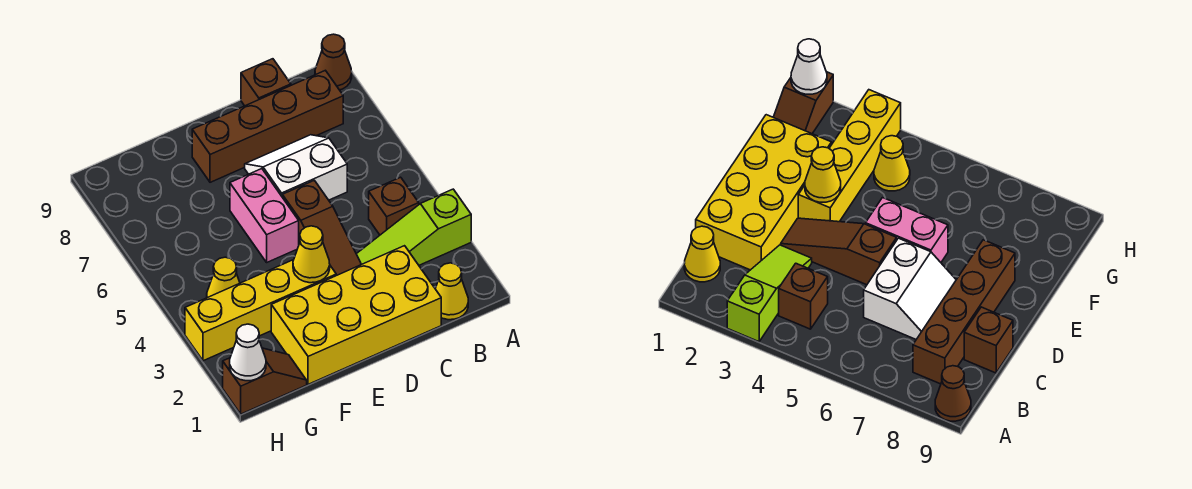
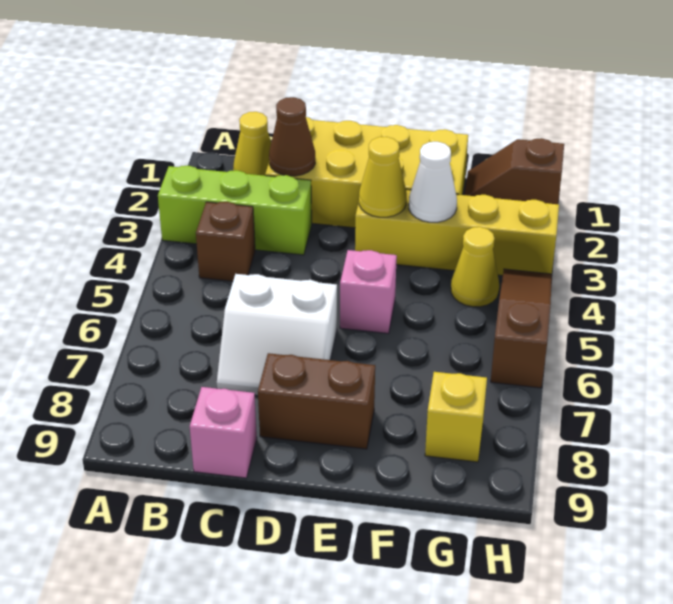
lime slope A3:C3 level 1 top A -> lime brick A3:C3 level 1
brown cone A9 level 1 -> brown cone C2 level 2
brown brick B8:E8 level 1 -> brown brick D8:E8 level 1
brown brick C9 level 1 -> pink brick C9 level 1
brown slope D3:D5 level 1 top 5 -> brown slope H4:H6 level 1 top 6
pink brick E5:E6 level 1 -> pink brick E5 level 1
none -> yellow brick G8 level 1
white cone H1 level 2 -> white cone F3 level 2

